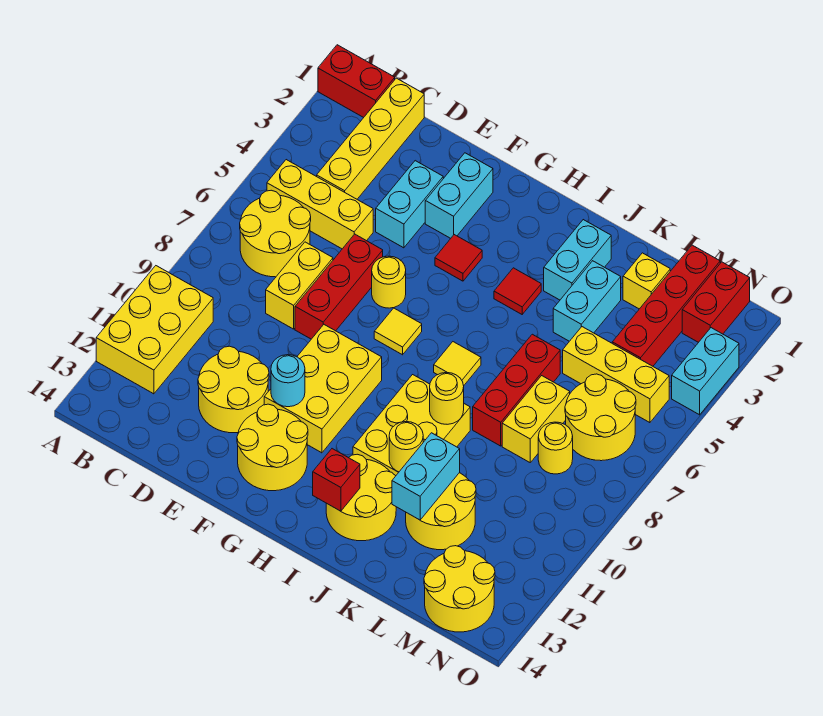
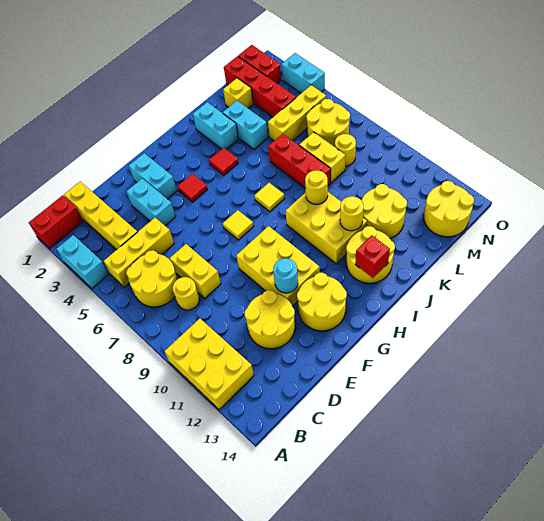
red brick E6:E8 level 1 -> none
yellow round brick F6 level 1 -> yellow round brick C8 level 1
cyan brick K11:K12 level 2 -> cyan brick A3:A4 level 1

